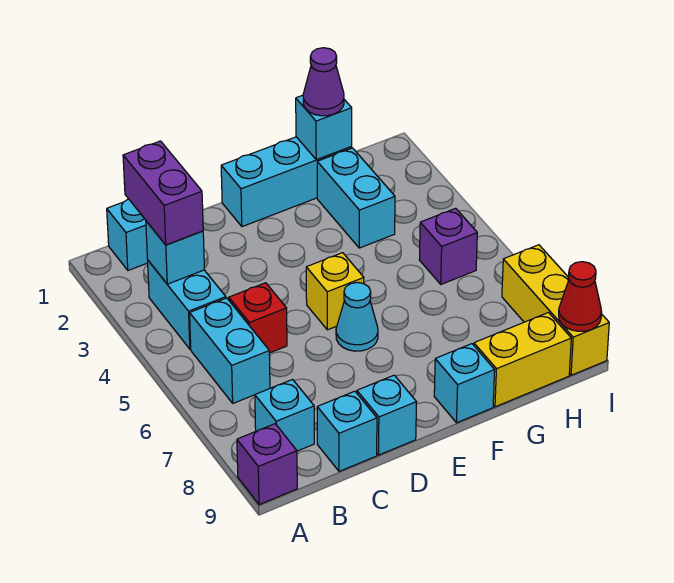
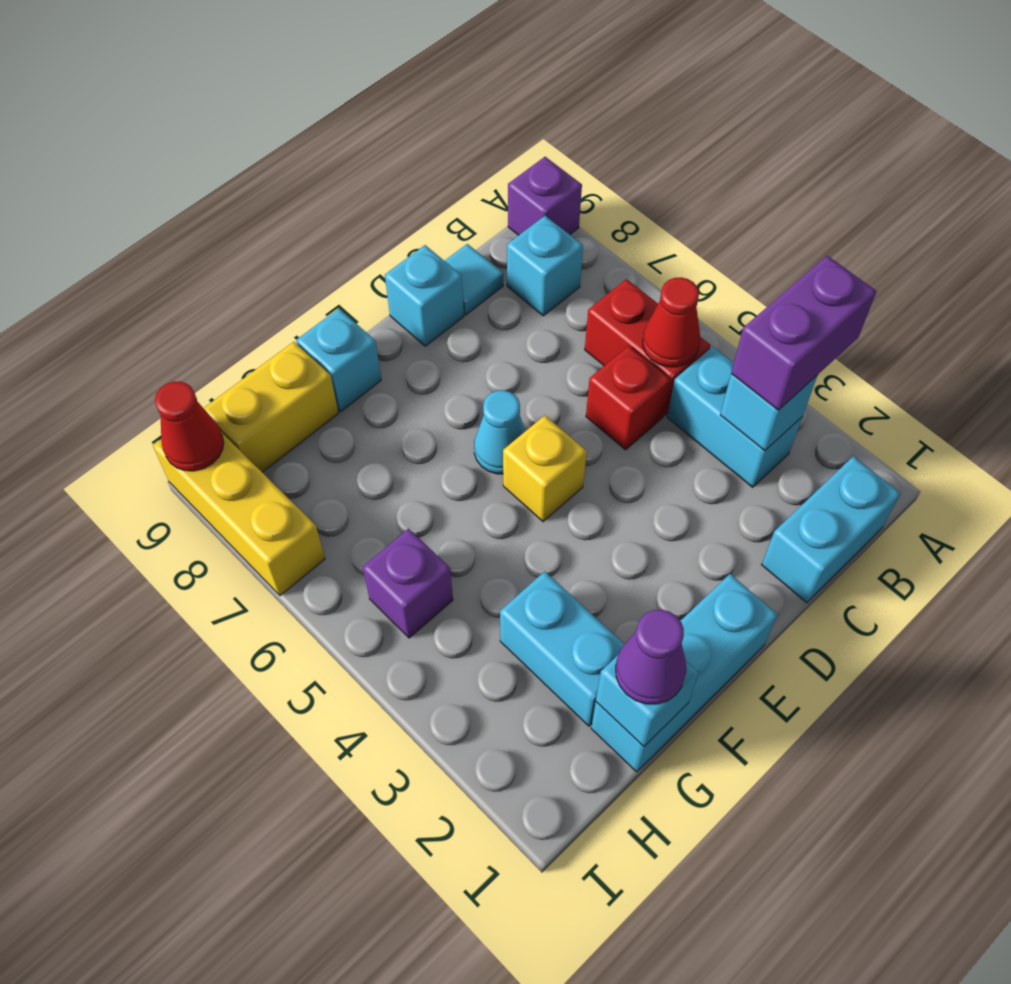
purple brick B2:B3 level 3 -> purple brick A3:B3 level 3
cyan brick B5:B6 level 1 -> red brick B5:B6 level 1
none -> red cone B5 level 2
cyan brick C9 level 1 -> cyan tile C9 level 1

